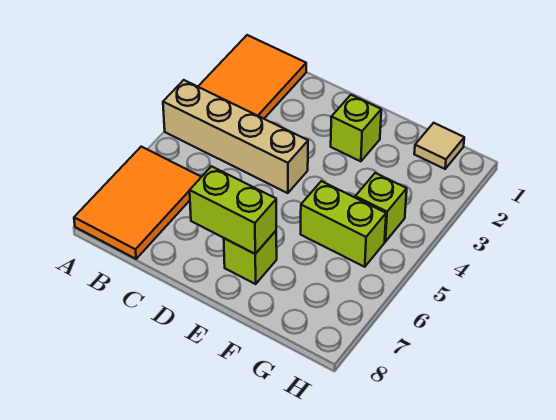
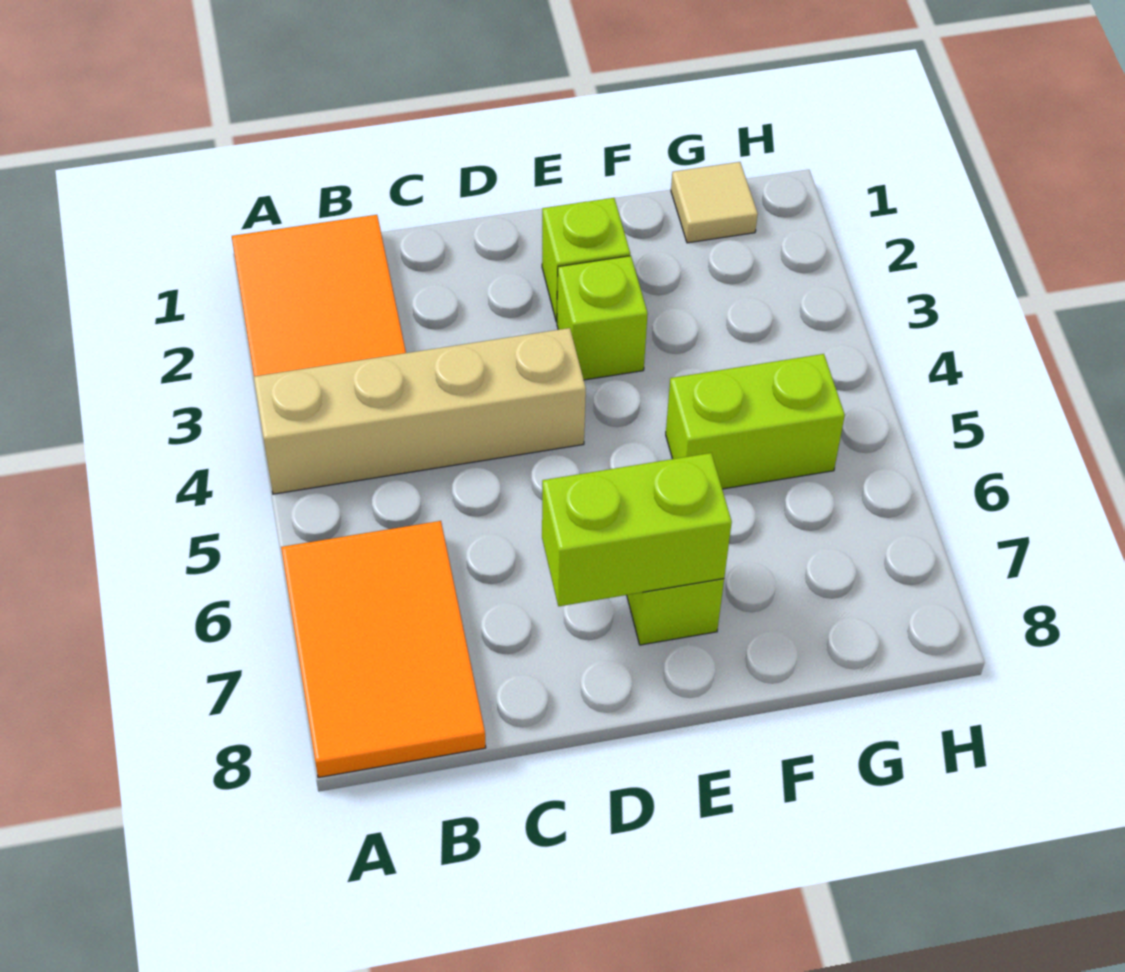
lime brick G4 level 1 -> lime brick E3 level 1

